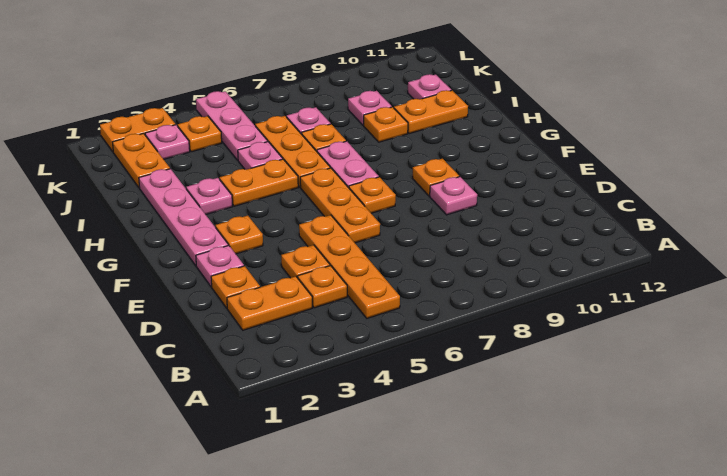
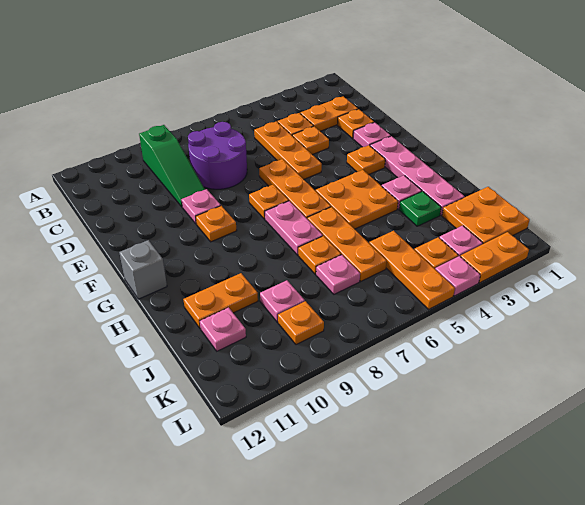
orange plate B5:E5 level 1 -> orange plate C5:E5 level 1
none -> green slope B9:D9 level 1 top B
none -> purple round brick C7:D8 level 1
none -> grey brick G12 level 1
orange plate H4:H5 level 1 -> orange plate G4:H5 level 1
none -> green plate I3 level 1
pink plate I5 level 1 -> pink plate L4 level 1
orange plate I9 level 1 -> orange plate K9 level 1
orange plate J2:K2 level 1 -> orange plate J1:K2 level 1
pink plate J5:L5 level 1 -> orange plate J5:L5 level 1

